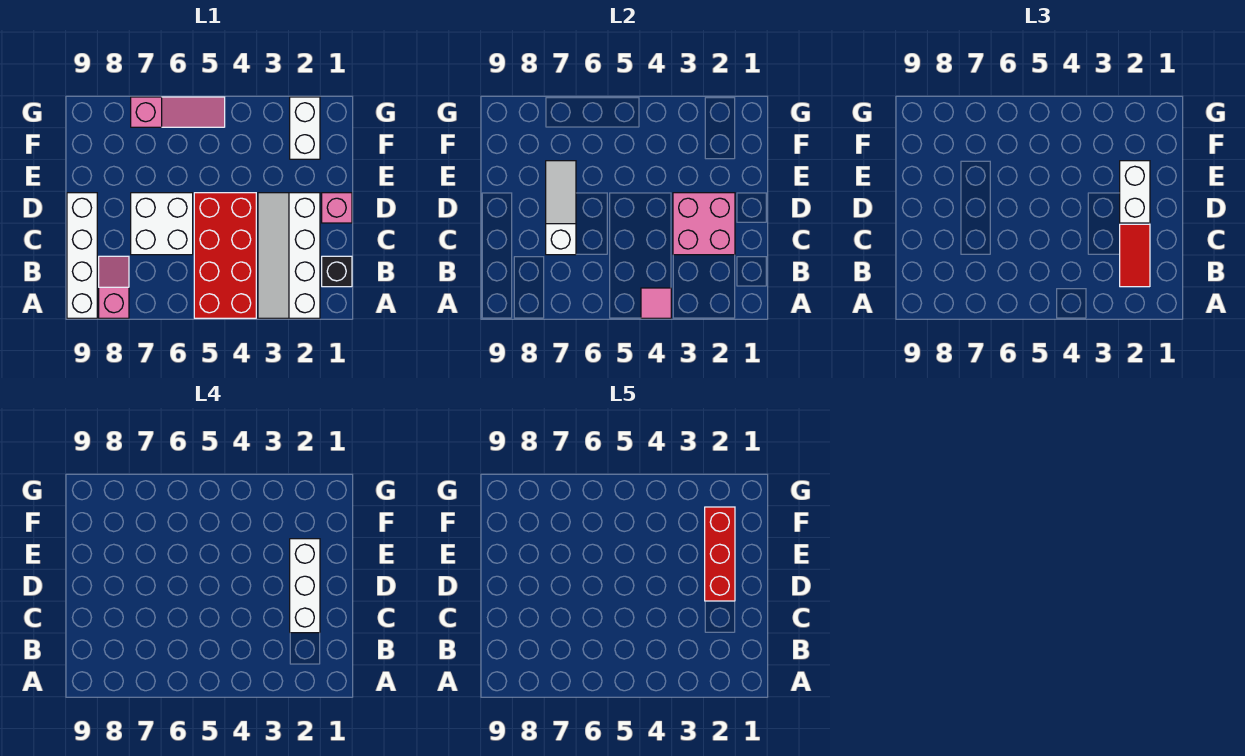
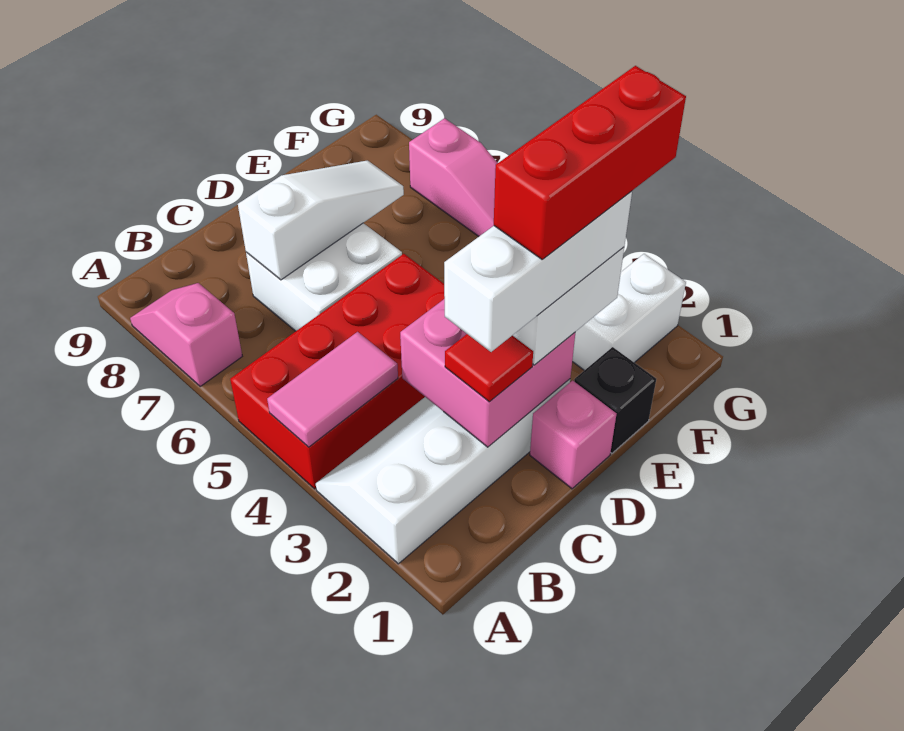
pink tile A4 level 2 -> pink tile A4:B4 level 2
pink slope A8:B8 level 1 top A -> pink slope A7:A8 level 1 top 7
white brick A9:D9 level 1 -> none
black brick B1 level 1 -> black brick E1 level 1
red tile B2:C2 level 3 -> red tile C2 level 3

